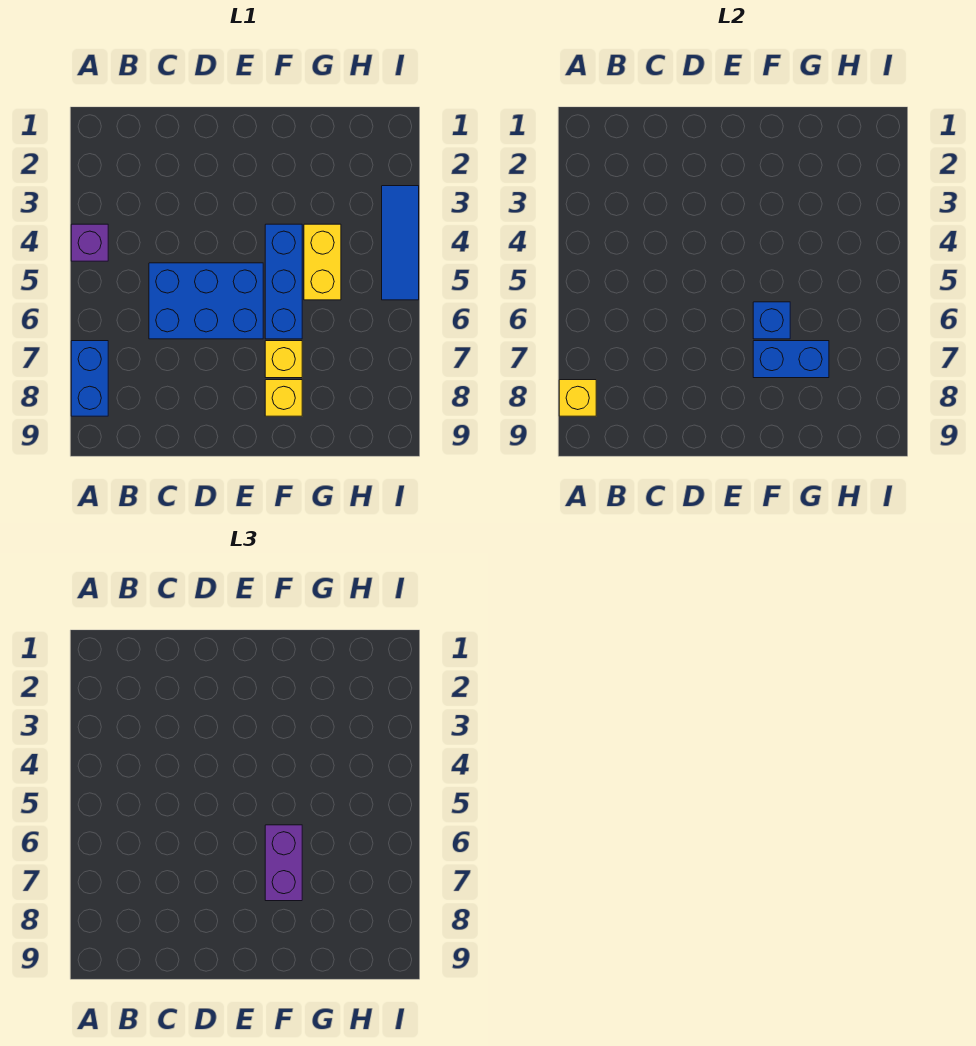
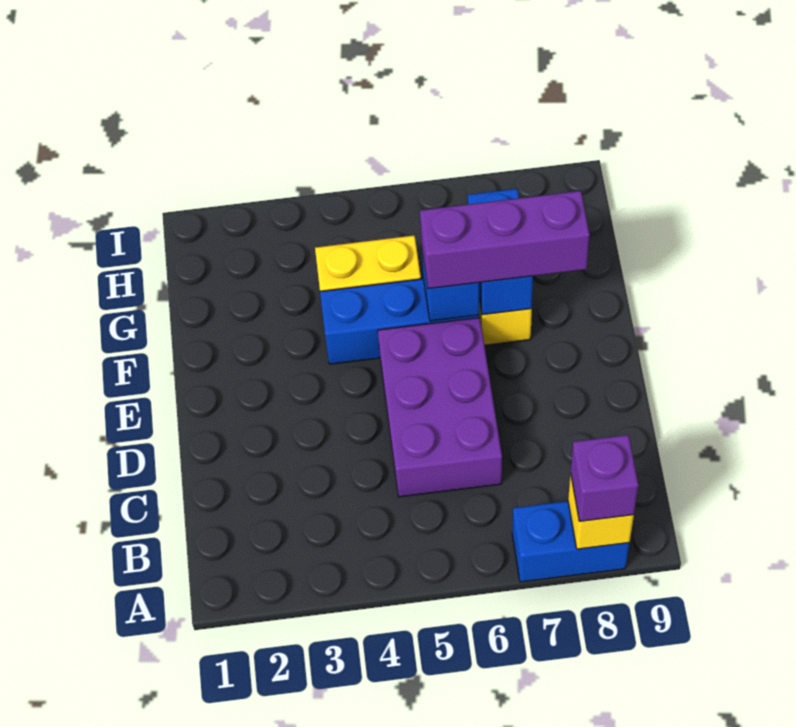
purple brick A4 level 1 -> purple brick A8 level 3
blue brick C5:E6 level 1 -> purple brick C5:E6 level 1
purple brick F6:F7 level 3 -> purple brick F6:F8 level 3
yellow brick F8 level 1 -> none
blue tile I3:I5 level 1 -> none

